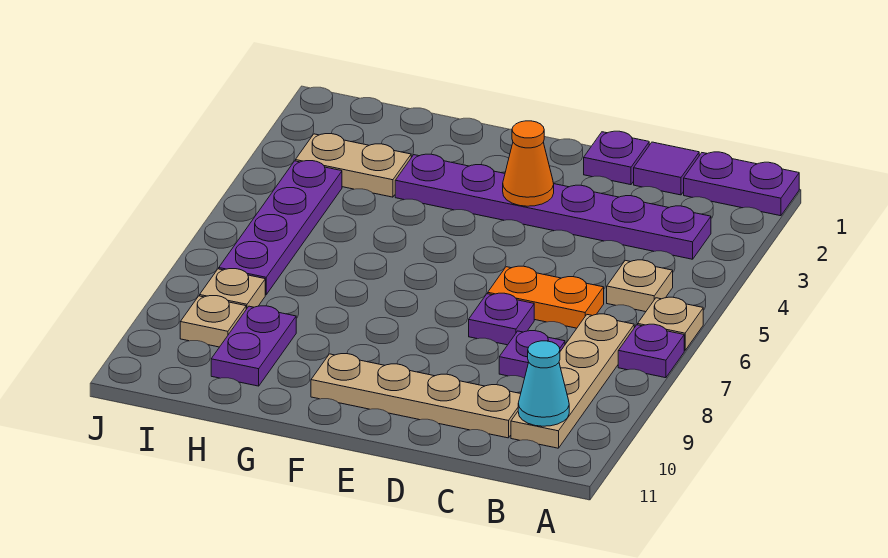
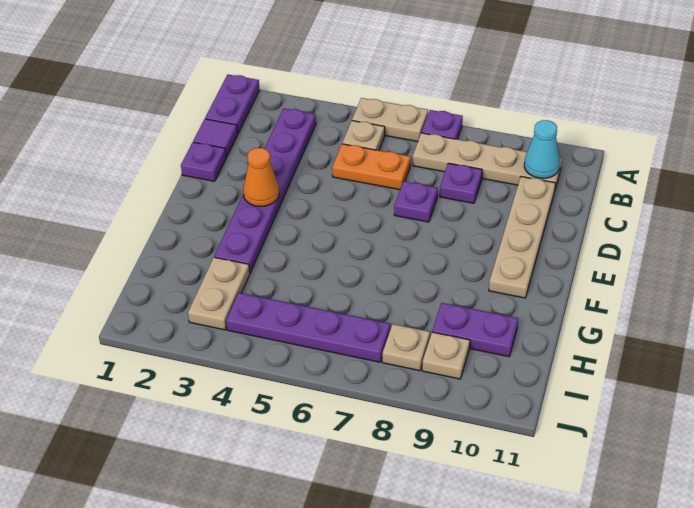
tan plate A6 level 1 -> tan plate A5:A6 level 1
orange plate C6:D6 level 1 -> orange plate C5:C6 level 1

